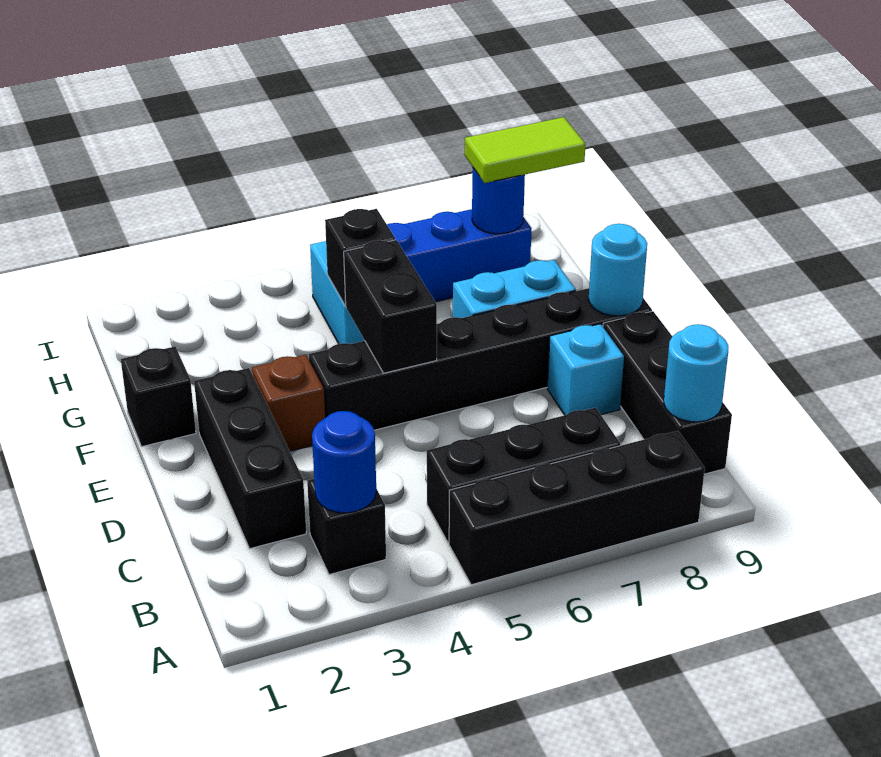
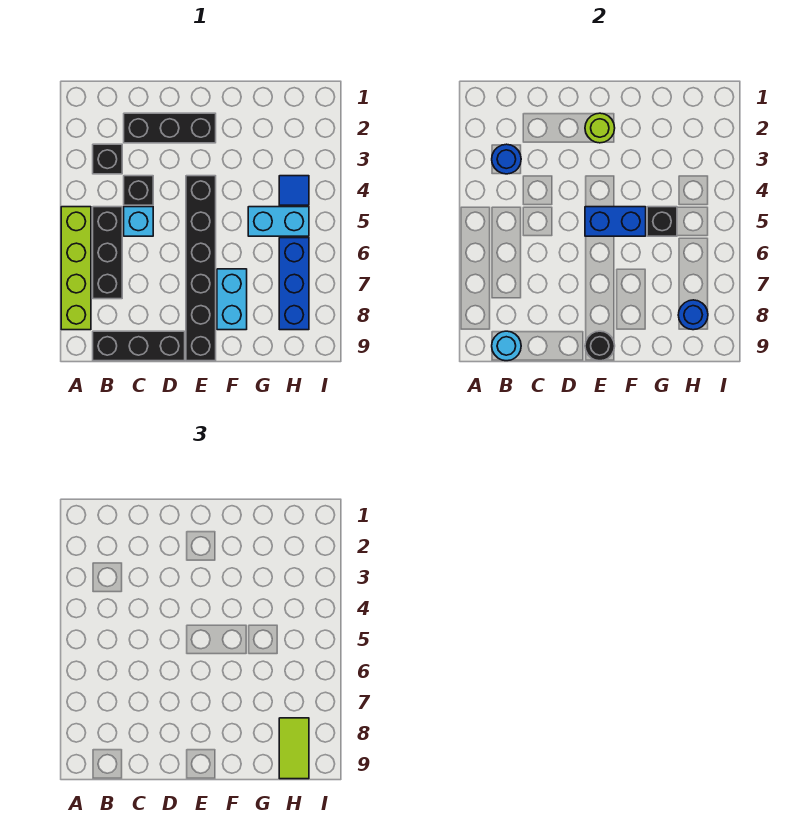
black brick A5:A8 level 1 -> lime brick A5:A8 level 1
cyan brick D8 level 1 -> cyan brick C5 level 1
none -> lime round brick E2 level 2
brown brick E3 level 1 -> none
black brick E5:F5 level 2 -> blue brick E5:F5 level 2
cyan round brick E9 level 2 -> black round brick E9 level 2
black brick F1 level 1 -> black brick C4 level 1
none -> blue tile H4 level 1

